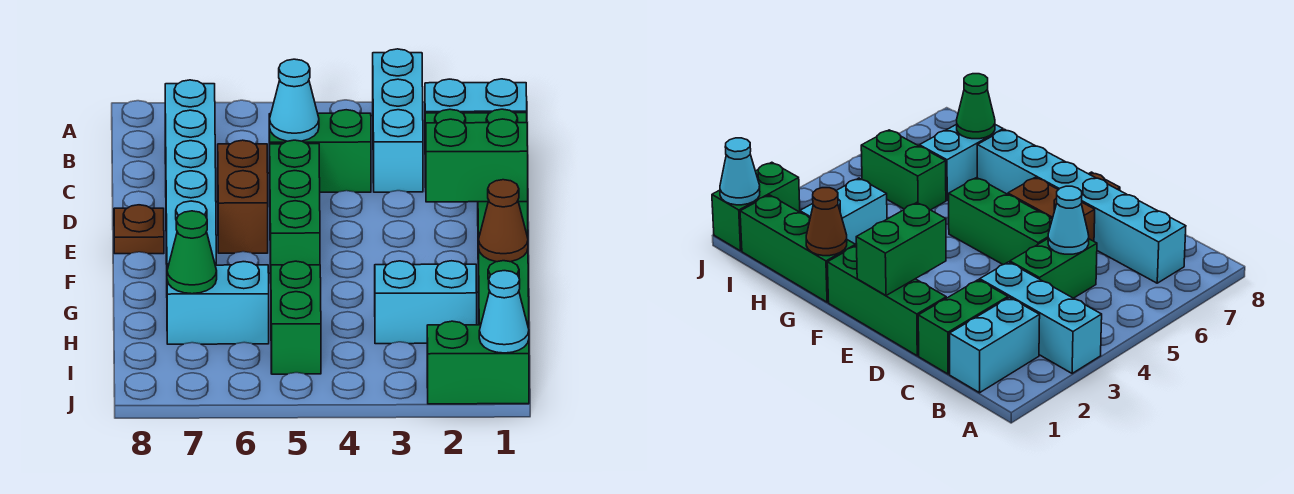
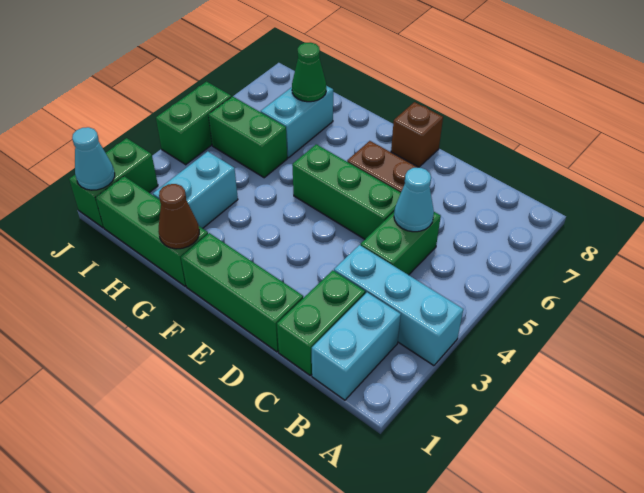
cyan brick B7:G7 level 1 -> none
green brick E1:E2 level 2 -> green brick J4:J5 level 1
brown plate E8 level 1 -> brown brick E8 level 1

